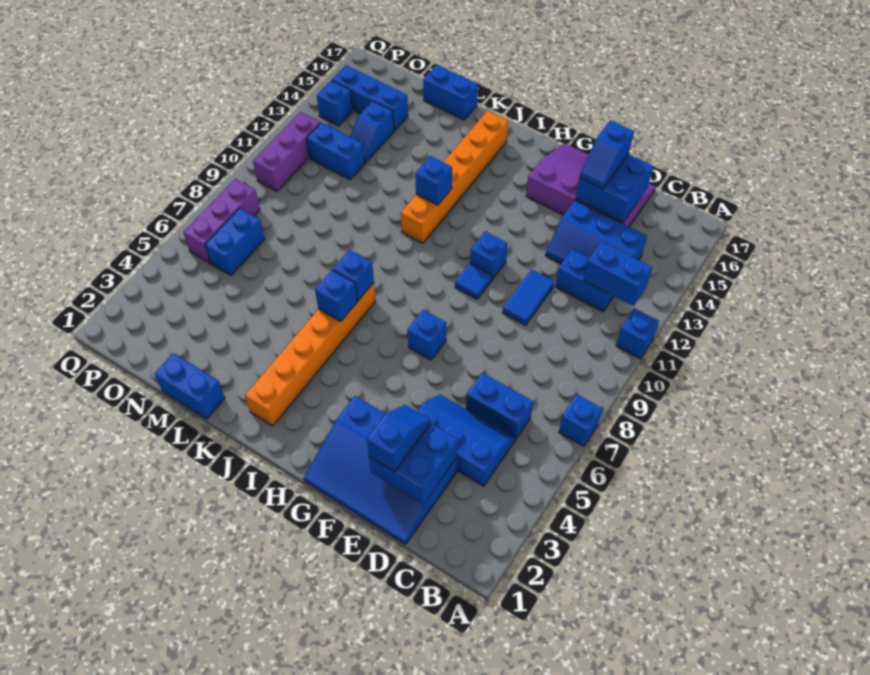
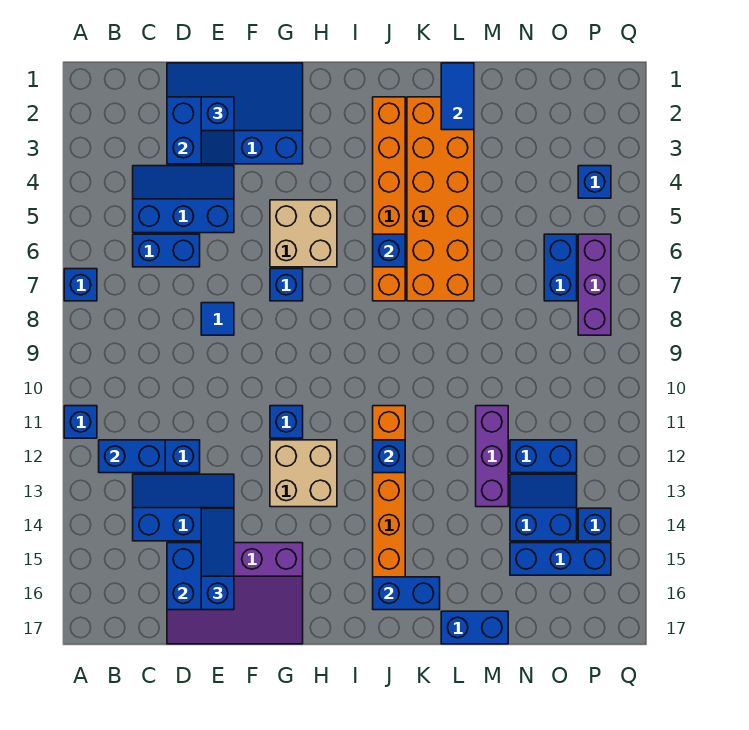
blue slope C4:E5 level 1 top 4 -> blue slope C4:E5 level 1 top 5
blue tile E10:E11 level 1 -> blue tile L1:L2 level 2
blue slope E15:E16 level 3 top 16 -> blue slope E14:E16 level 3 top 16
none -> tan brick G5:H6 level 1
blue tile G10 level 1 -> blue tile E8 level 1
none -> tan brick G12:H13 level 1
blue brick J7 level 2 -> blue brick P4 level 1
none -> orange brick K2:L7 level 1
blue brick L1:M1 level 1 -> blue brick J16:K16 level 2
blue slope N13:N14 level 1 top 14 -> blue slope N13:O14 level 1 top 14
purple brick P10:P12 level 1 -> purple brick M11:M13 level 1

